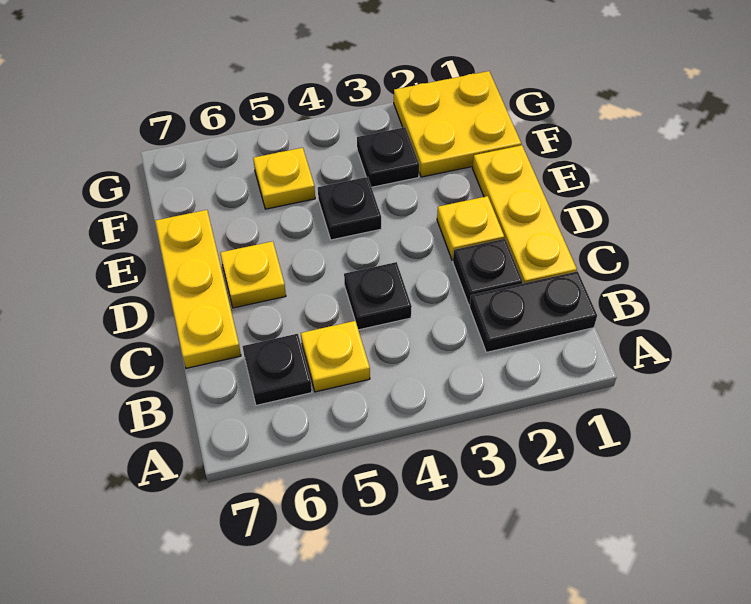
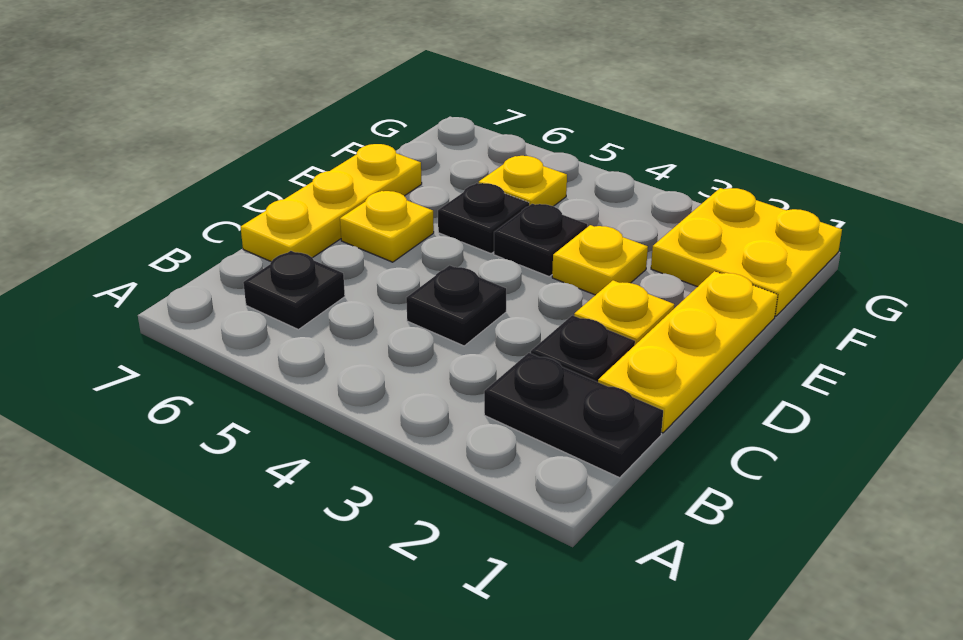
yellow plate B5 level 1 -> yellow plate E3 level 1
black plate F3 level 1 -> black plate E5 level 1

